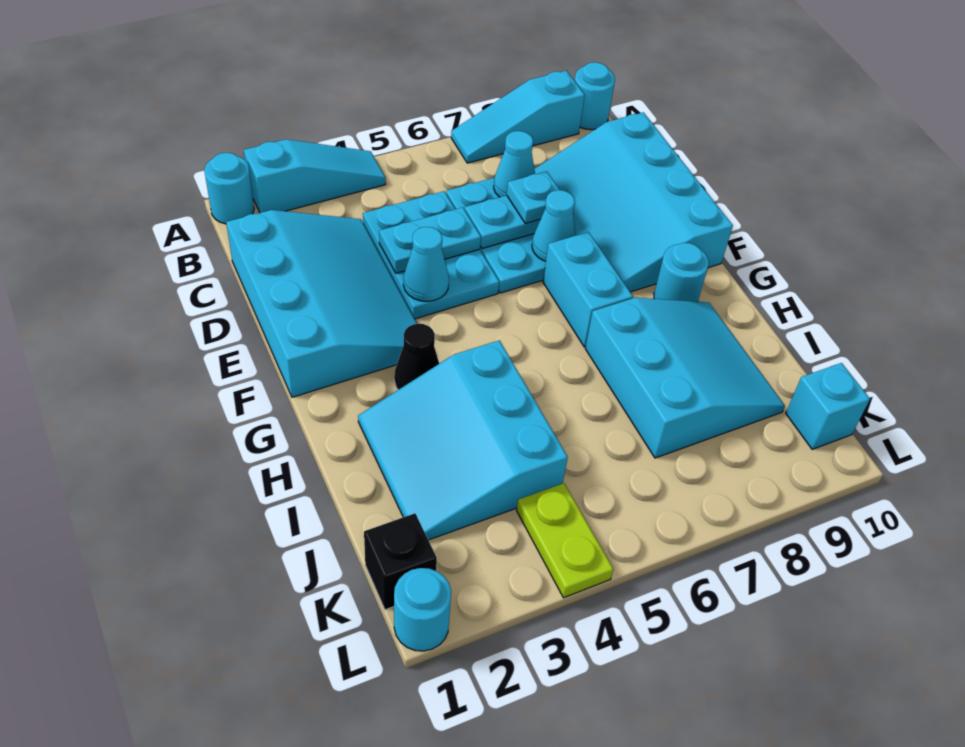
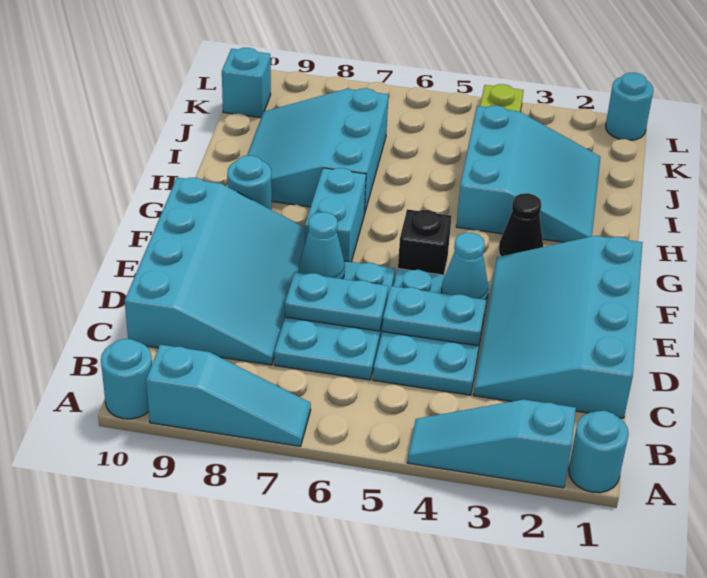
cyan cone C7 level 2 -> none
cyan plate D7 level 3 -> none
black brick K1 level 1 -> black brick F5 level 1

